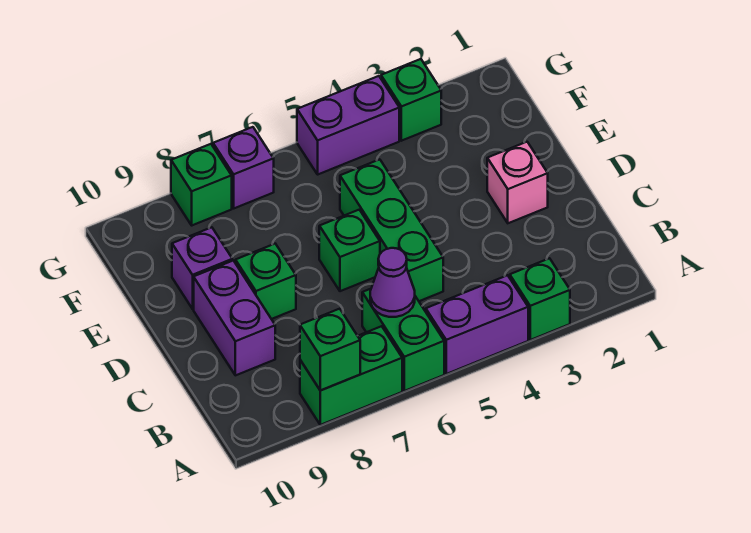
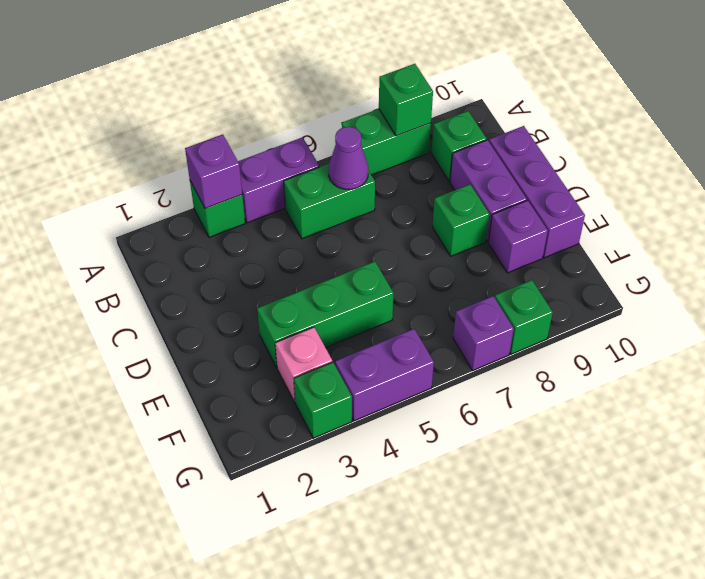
none -> purple brick A3 level 2
green brick A6:B6 level 1 -> green brick B5:B6 level 1
green brick C5:E5 level 1 -> green brick E3:E5 level 1
none -> purple brick C10:E10 level 1
pink brick D2 level 1 -> pink brick F3 level 1
green brick D6 level 1 -> green brick B9 level 1

